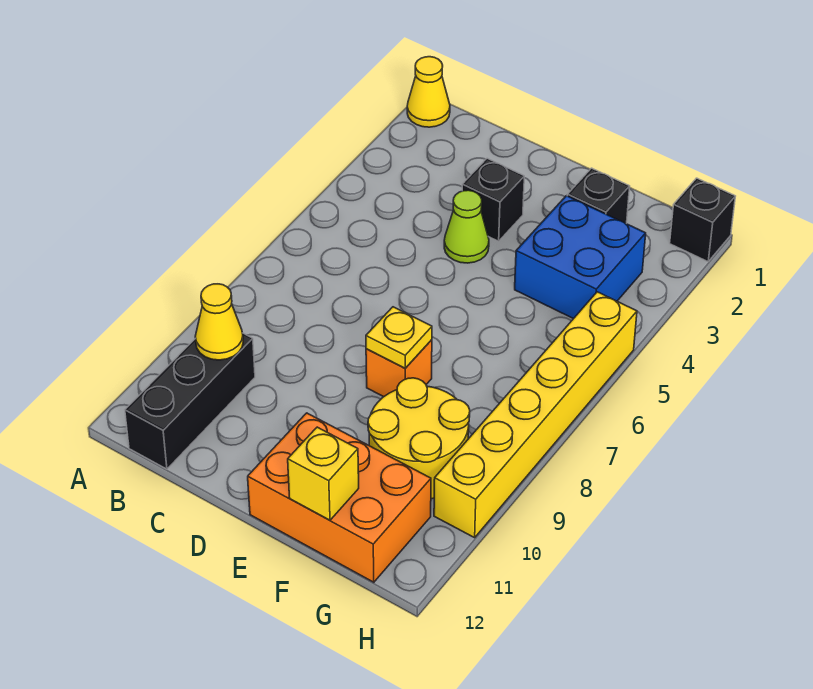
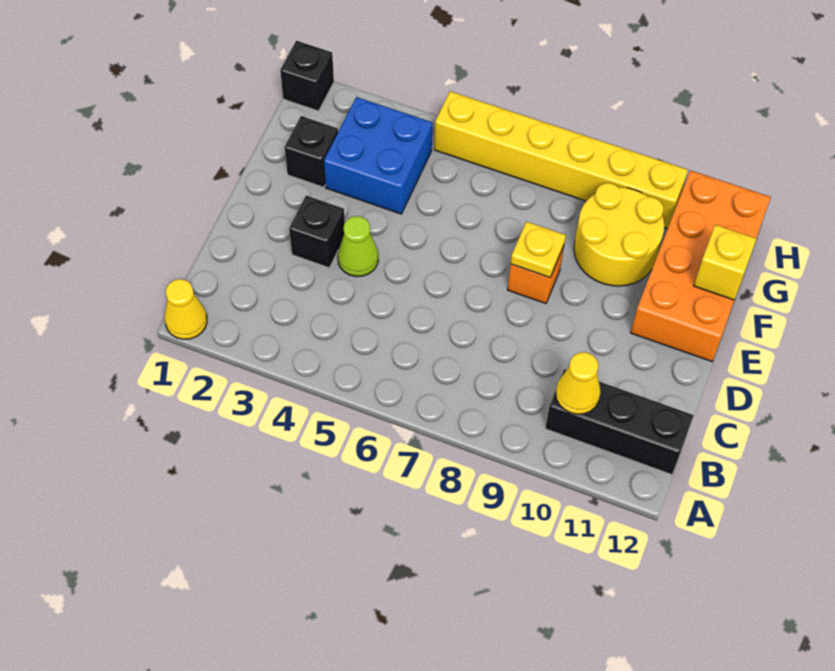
orange brick E11:G12 level 1 -> orange brick E11:H12 level 1

